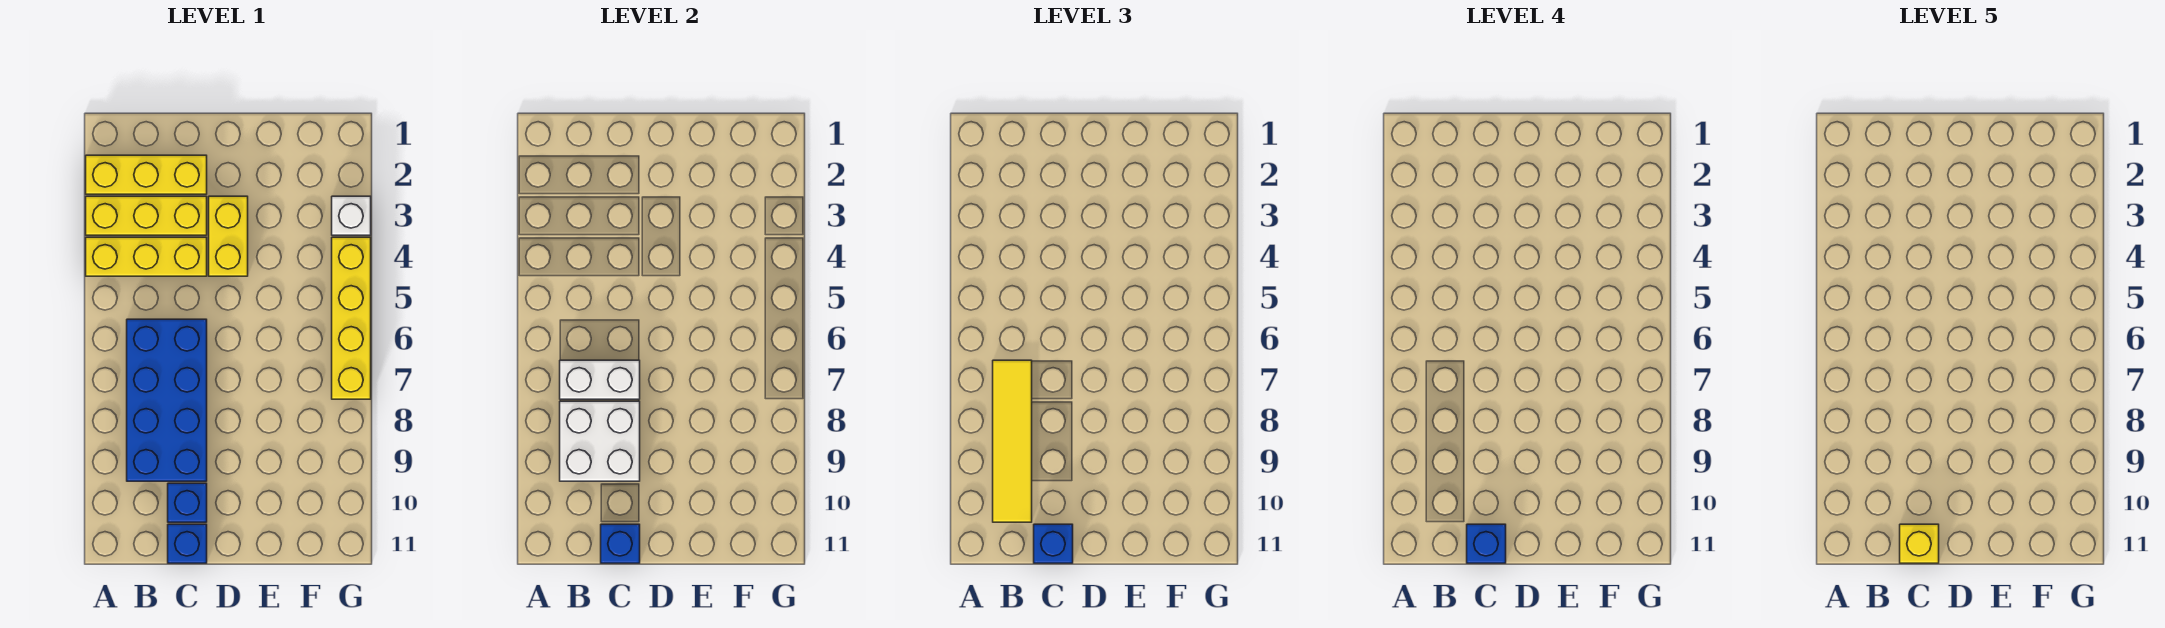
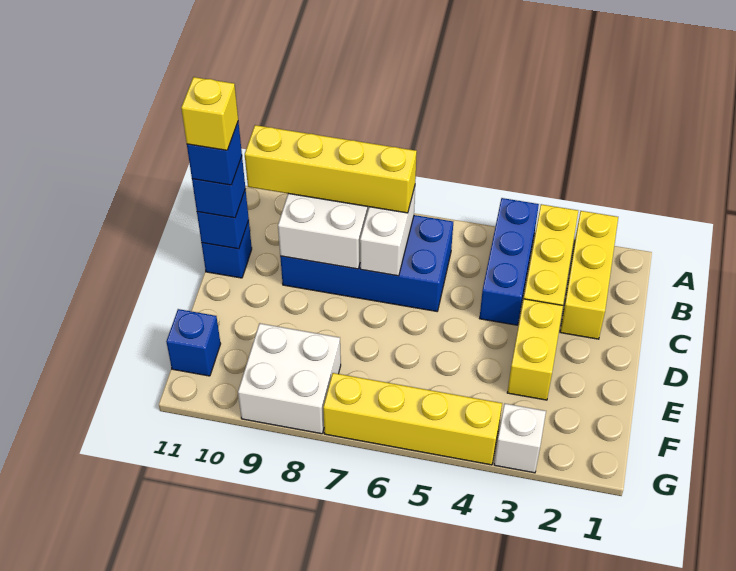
yellow brick A4:C4 level 1 -> blue brick A4:C4 level 1
yellow tile B7:B10 level 3 -> yellow brick B7:B10 level 3
blue brick C10 level 1 -> blue brick F11 level 1
yellow brick D3:D4 level 1 -> yellow brick D3:E3 level 1
none -> white brick F8:G9 level 1

